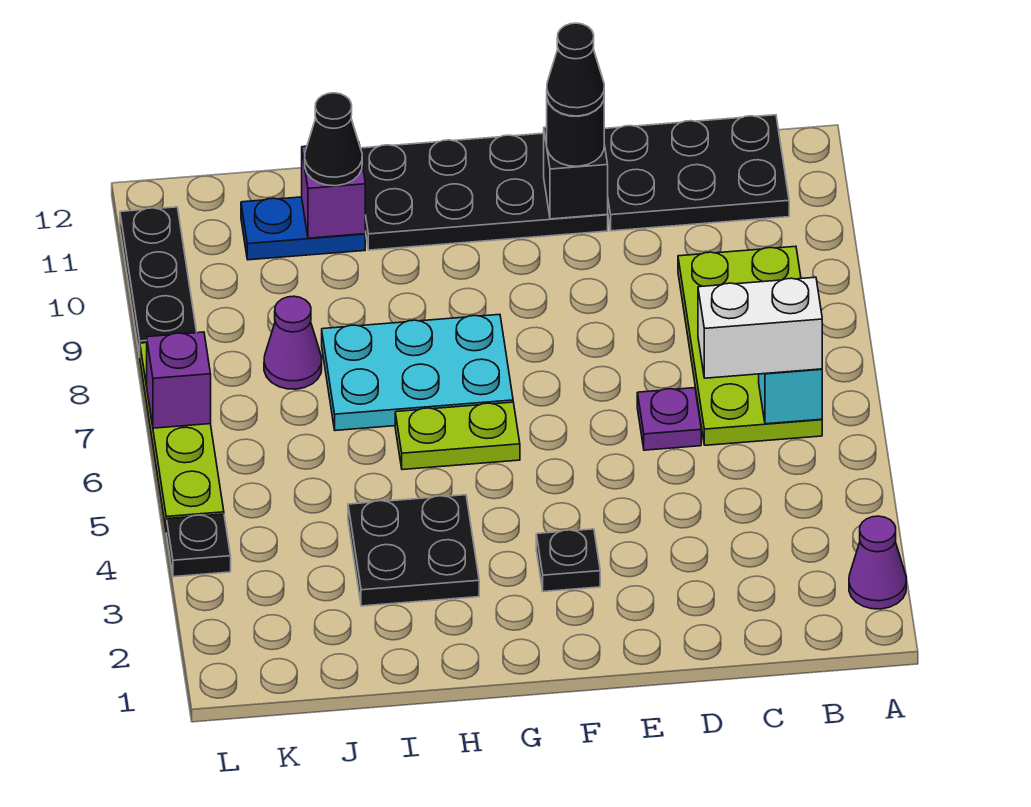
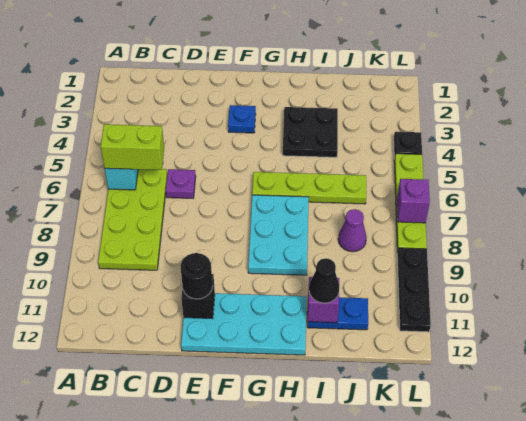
purple cone A2 level 1 -> none
white brick B6:C6 level 3 -> lime brick B6:C6 level 3
black plate B11:D12 level 1 -> none
black plate E11:H12 level 1 -> cyan plate E11:H12 level 1
black cone E11 level 4 -> none
black plate F3 level 1 -> blue plate F3 level 1
lime plate G6:H6 level 1 -> lime plate G6:J6 level 1
cyan plate G7:I8 level 1 -> cyan plate G7:H9 level 1

